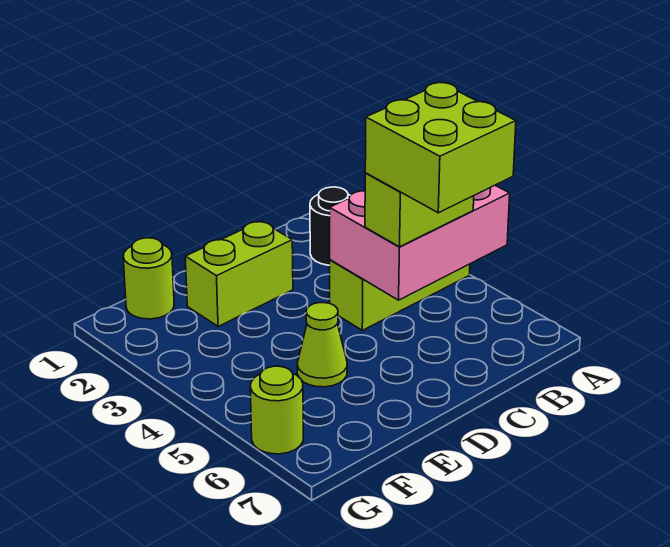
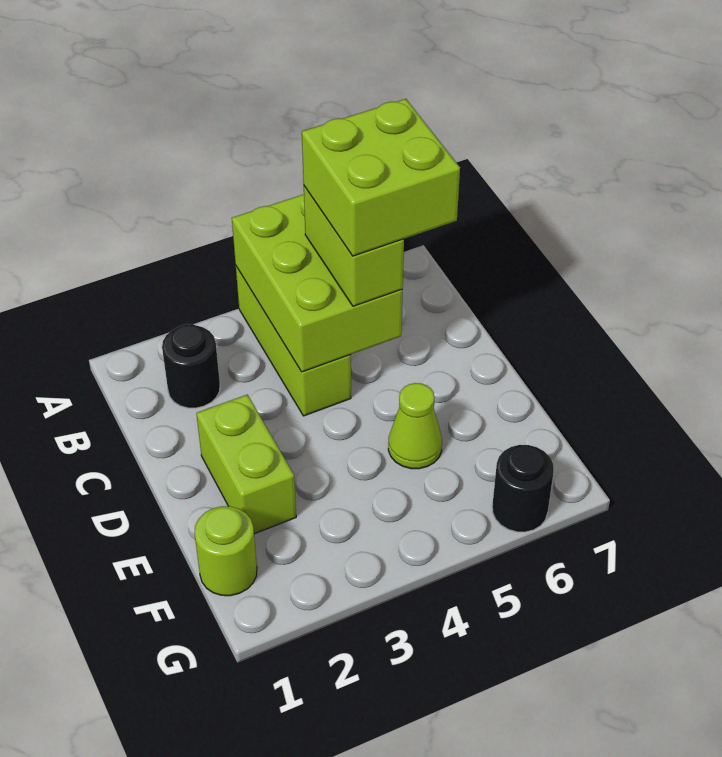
pink brick A4:C5 level 2 -> lime brick A4:C5 level 2
lime round brick G6 level 1 -> black round brick G6 level 1

